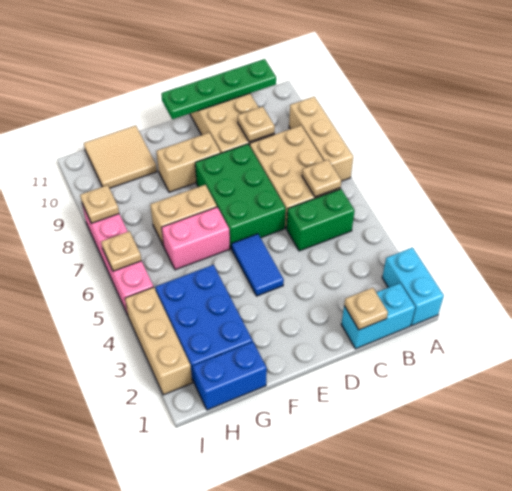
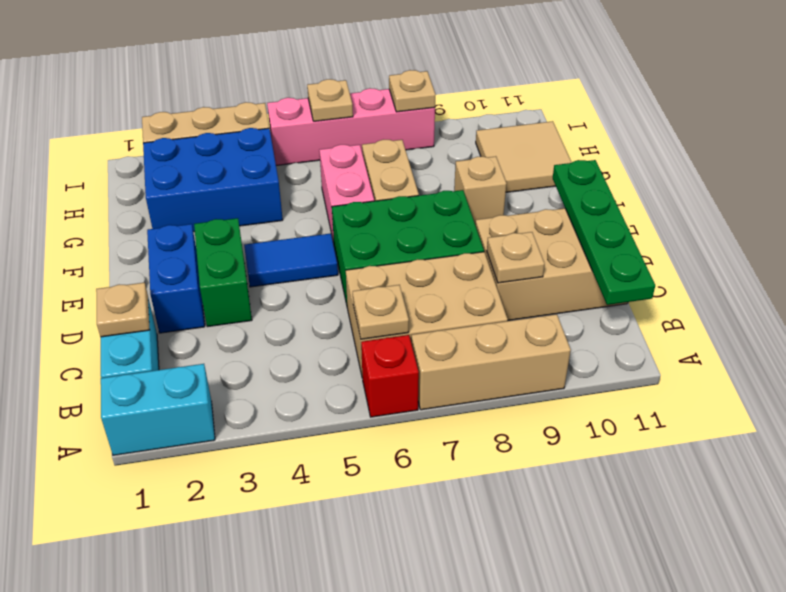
none -> red brick A6 level 1
green brick B5:C5 level 1 -> green brick D3:E3 level 1
tan brick E9:F9 level 1 -> tan brick F9 level 1
blue brick G1:H1 level 1 -> blue brick D2:E2 level 1

